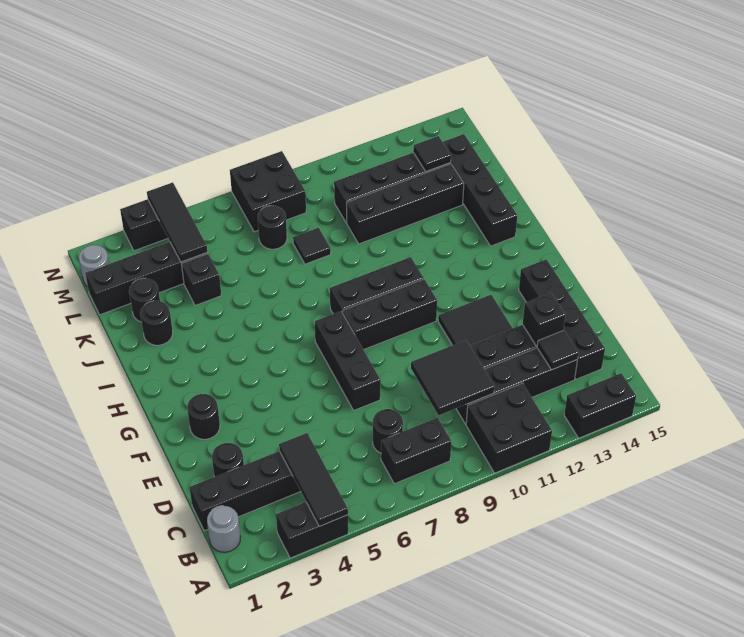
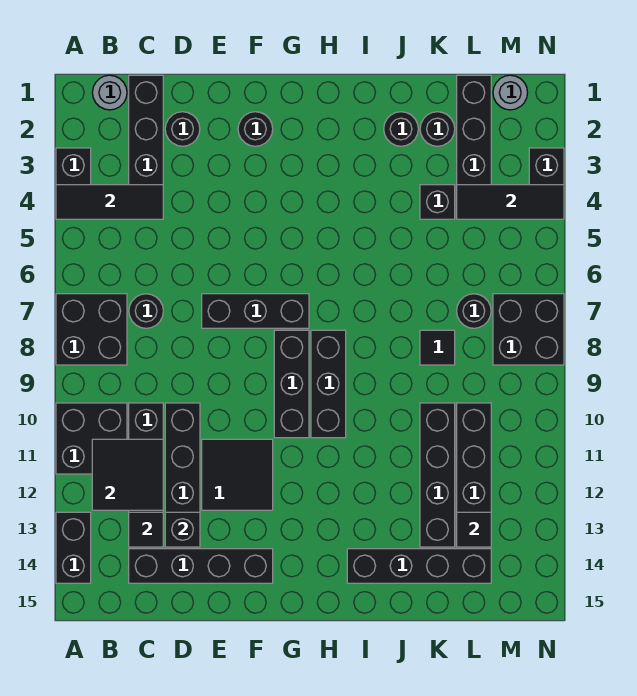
black brick B7:B8 level 1 -> black brick A7:B8 level 1
black tile C9:D10 level 2 -> black tile B11:C12 level 2

